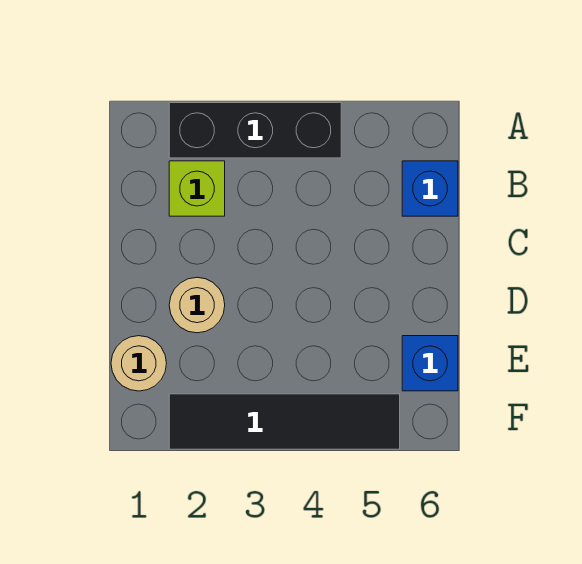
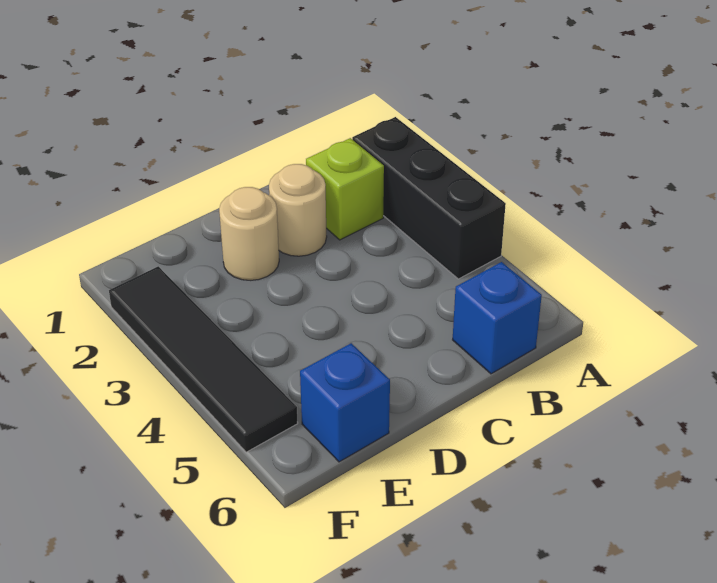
tan round brick E1 level 1 -> tan round brick C2 level 1

